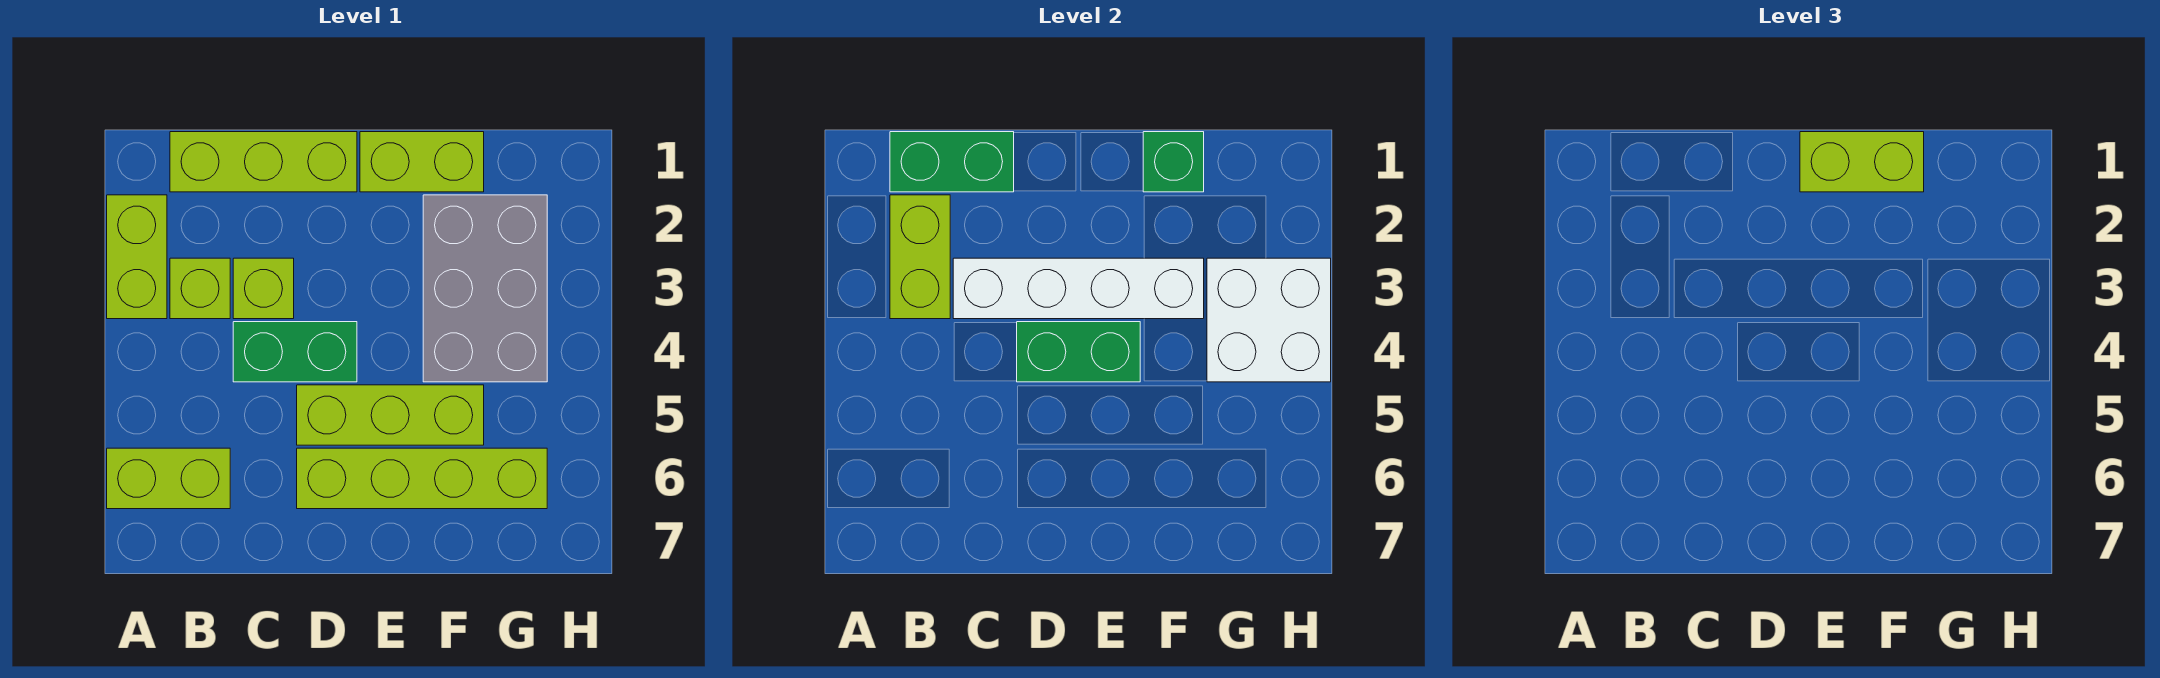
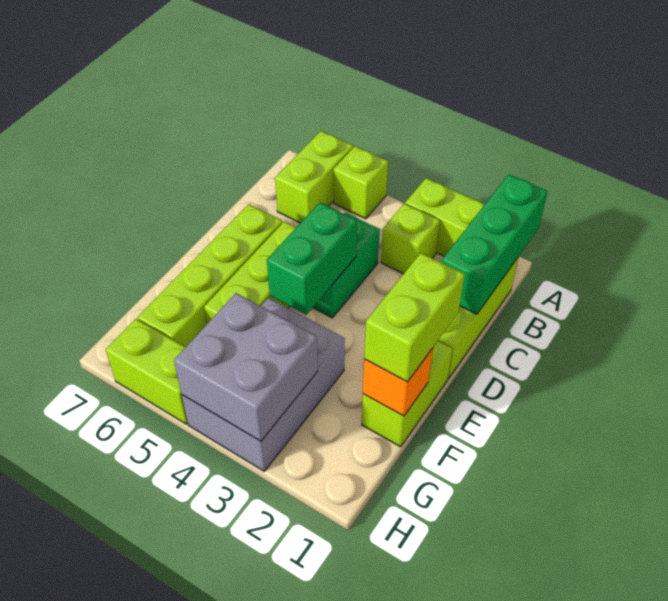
green brick B1:C1 level 2 -> green brick A1:C1 level 2
lime brick B2:B3 level 2 -> lime brick H5:H6 level 1
lime brick C3 level 1 -> lime brick A5 level 1
white brick C3:F3 level 2 -> none
green brick F1 level 2 -> orange brick F1 level 2
grey brick F2:G4 level 1 -> grey brick F3:H4 level 1
white brick G3:H4 level 2 -> grey brick G3:H4 level 2

